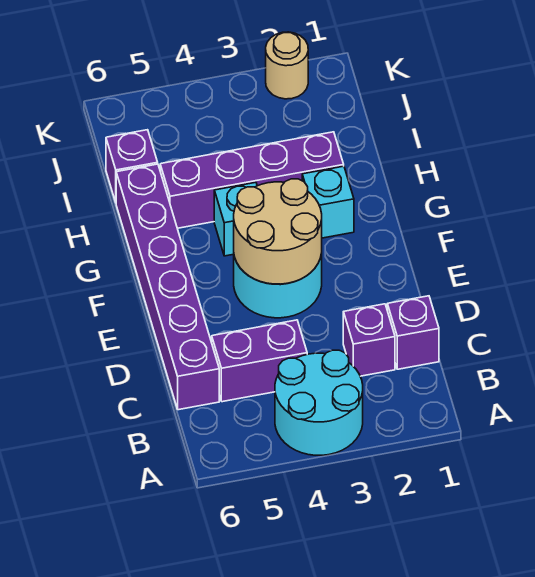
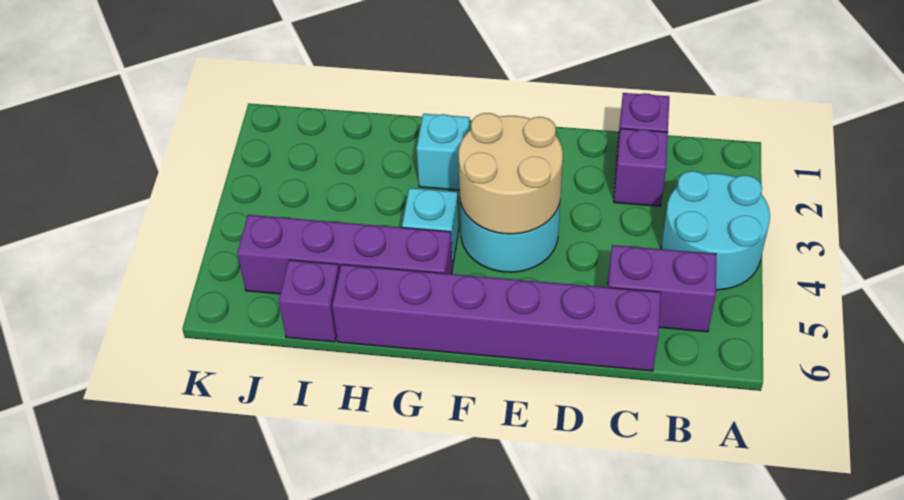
purple brick C4:C5 level 1 -> purple brick B5:C5 level 1
purple brick H2:H5 level 1 -> purple brick G5:J5 level 1
tan round brick K2 level 1 -> none

